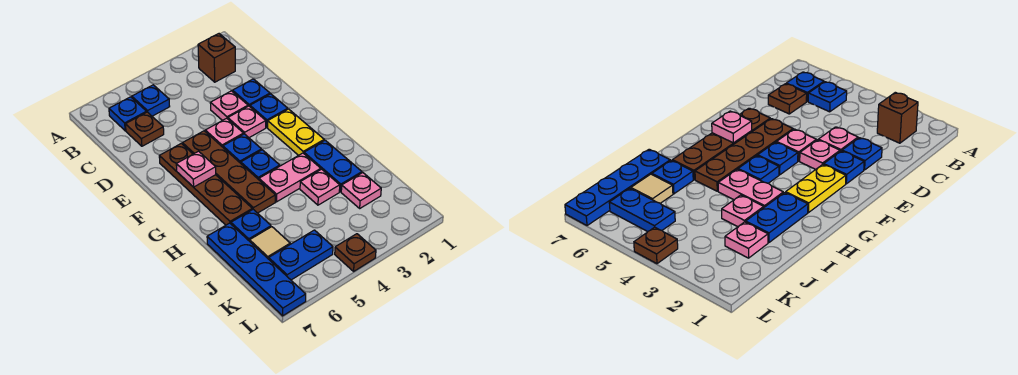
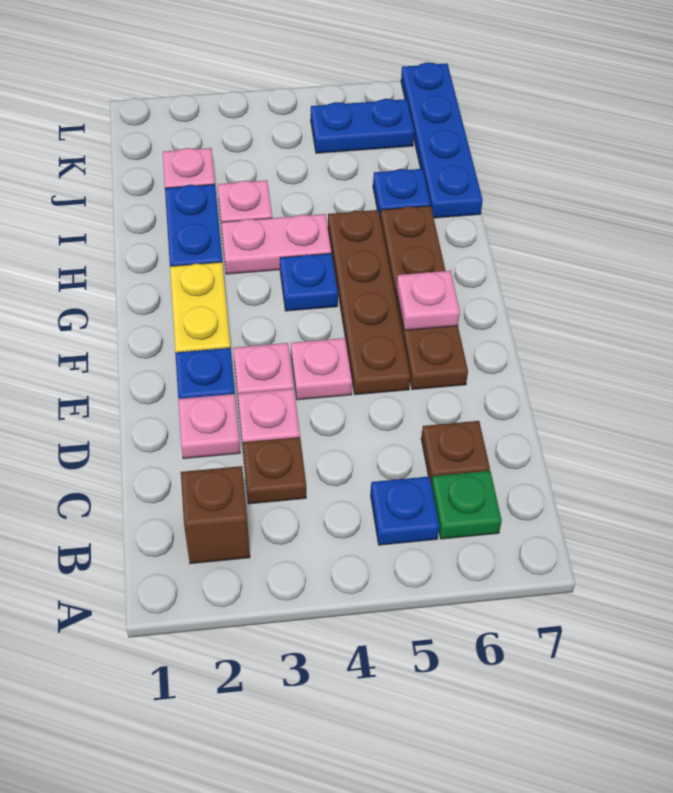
blue plate B6 level 1 -> green plate B6 level 1
blue plate D2 level 1 -> pink plate D2 level 1
blue plate F4 level 1 -> none
tan tile J6 level 1 -> none
brown plate L4 level 1 -> brown plate C3 level 1

